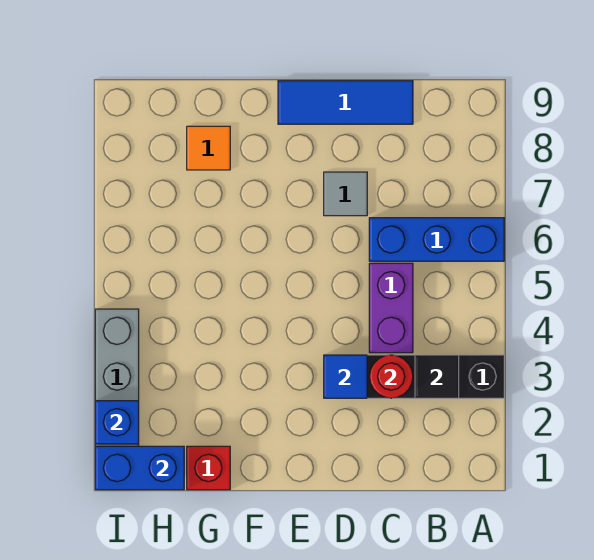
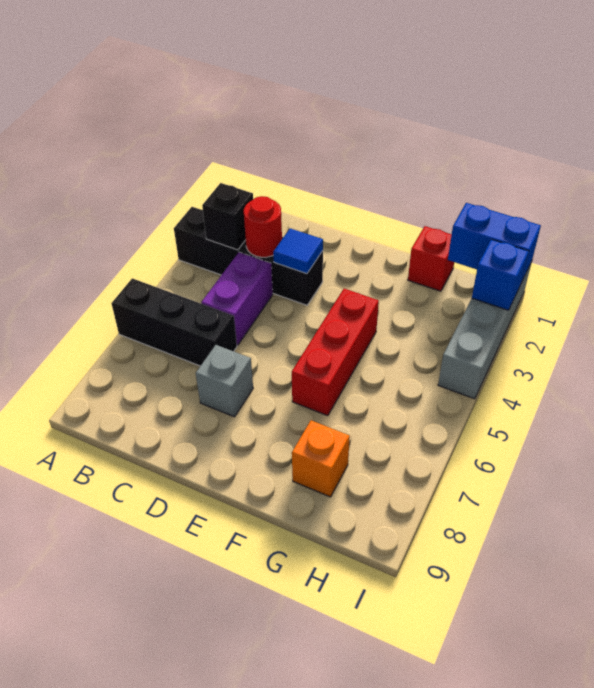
blue brick A6:C6 level 1 -> black brick A6:C6 level 1
black tile B3 level 2 -> black brick B3 level 2
blue tile C9:E9 level 1 -> none
grey tile D7 level 1 -> grey brick D7 level 1
none -> red brick F4:F6 level 1
orange tile G8 level 1 -> orange brick G8 level 1

